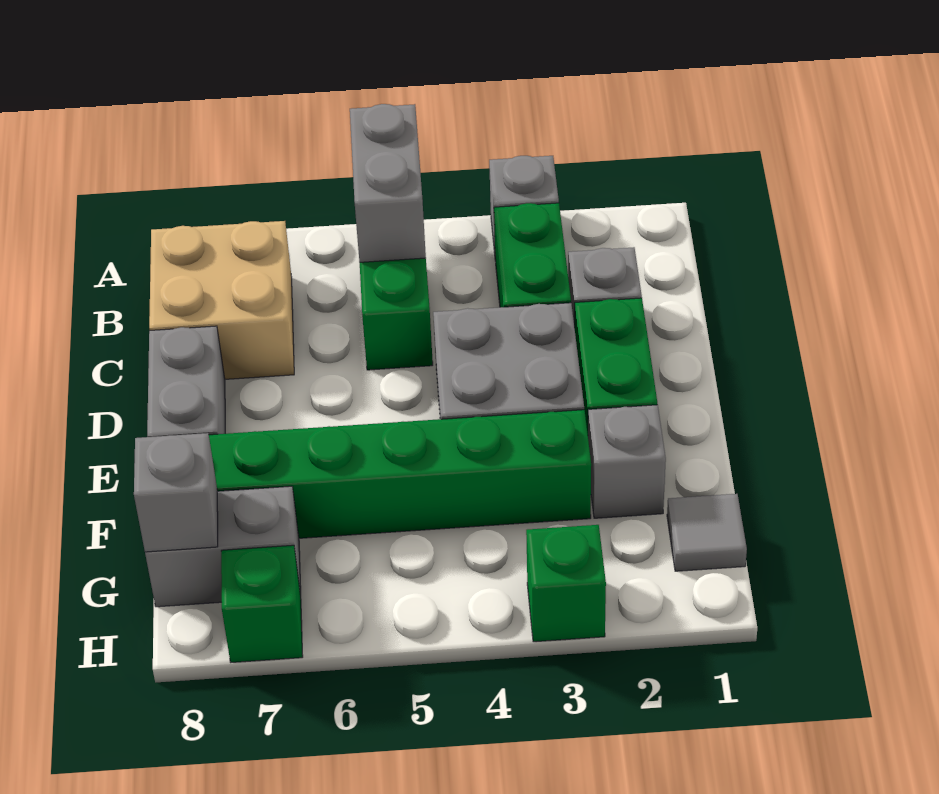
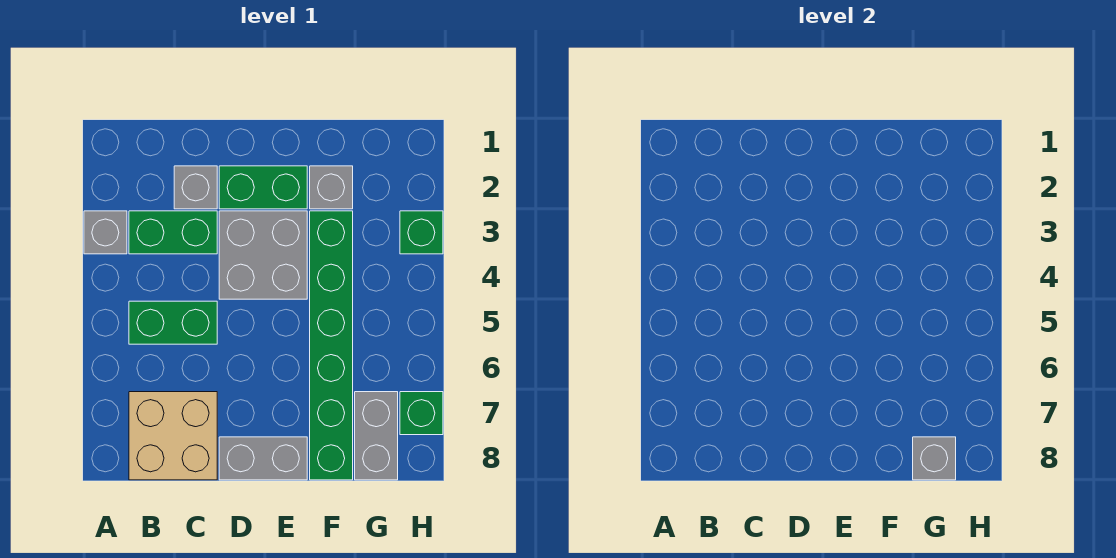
grey brick A5:B5 level 2 -> none
grey tile G1 level 1 -> none

